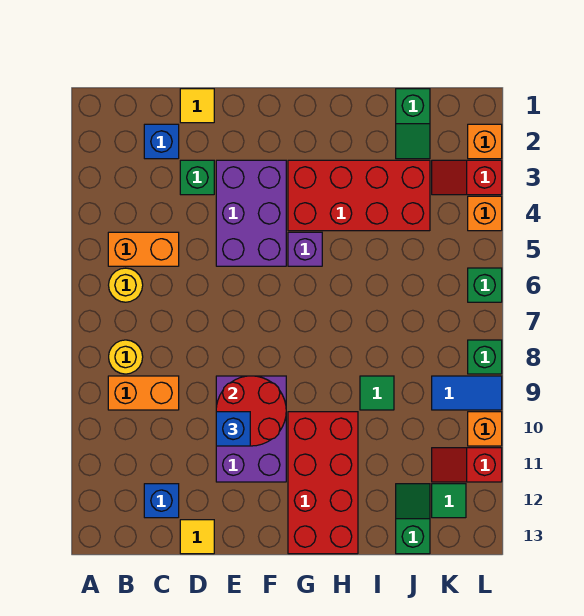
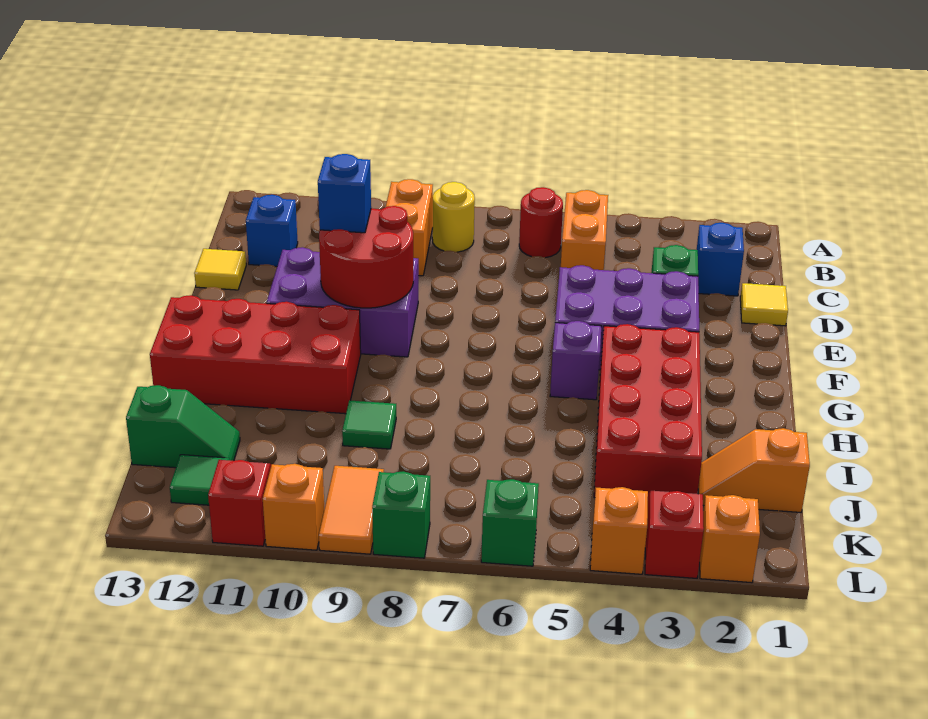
yellow round brick B6 level 1 -> red round brick B6 level 1
green slope J1:J2 level 1 top 1 -> orange slope J1:J2 level 1 top 1
blue tile K9:L9 level 1 -> orange tile K9:L9 level 1

